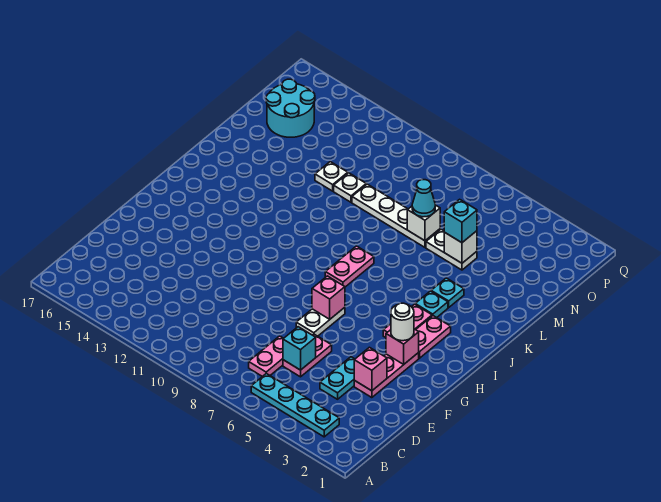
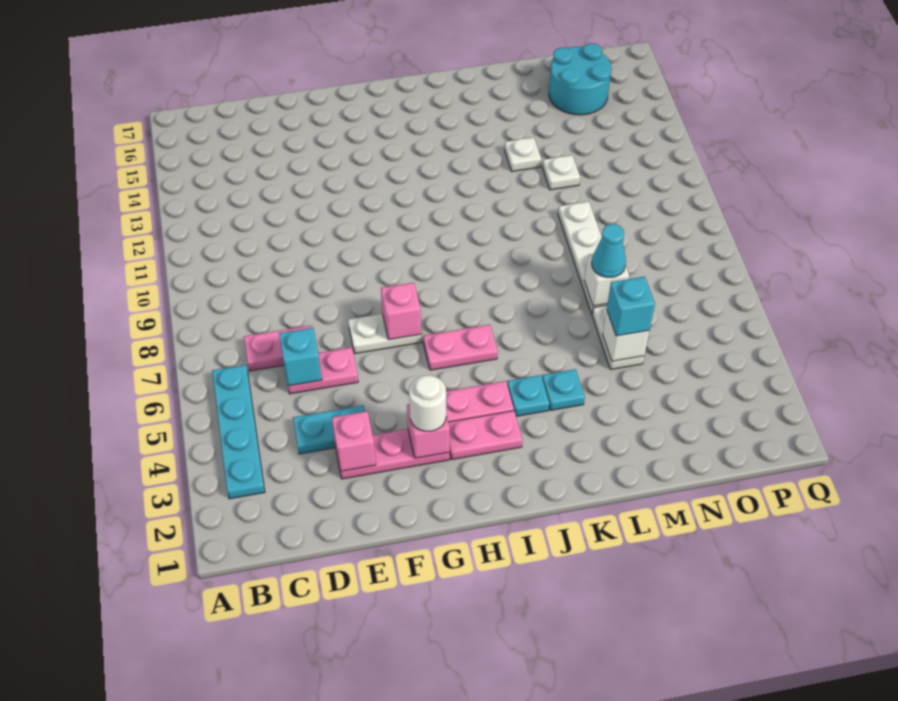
pink plate I8:J8 level 1 -> pink plate H6:I6 level 1
white plate M11 level 1 -> white plate L13 level 1

